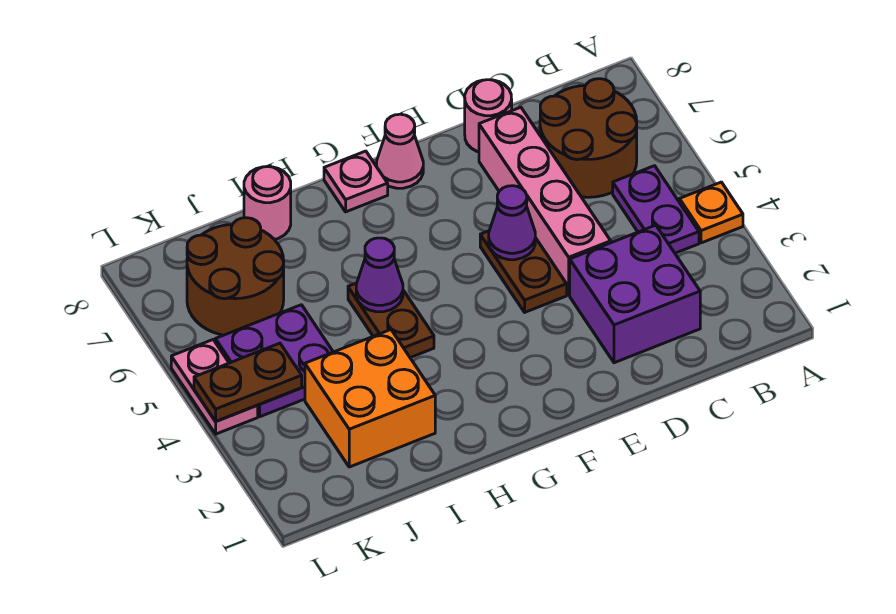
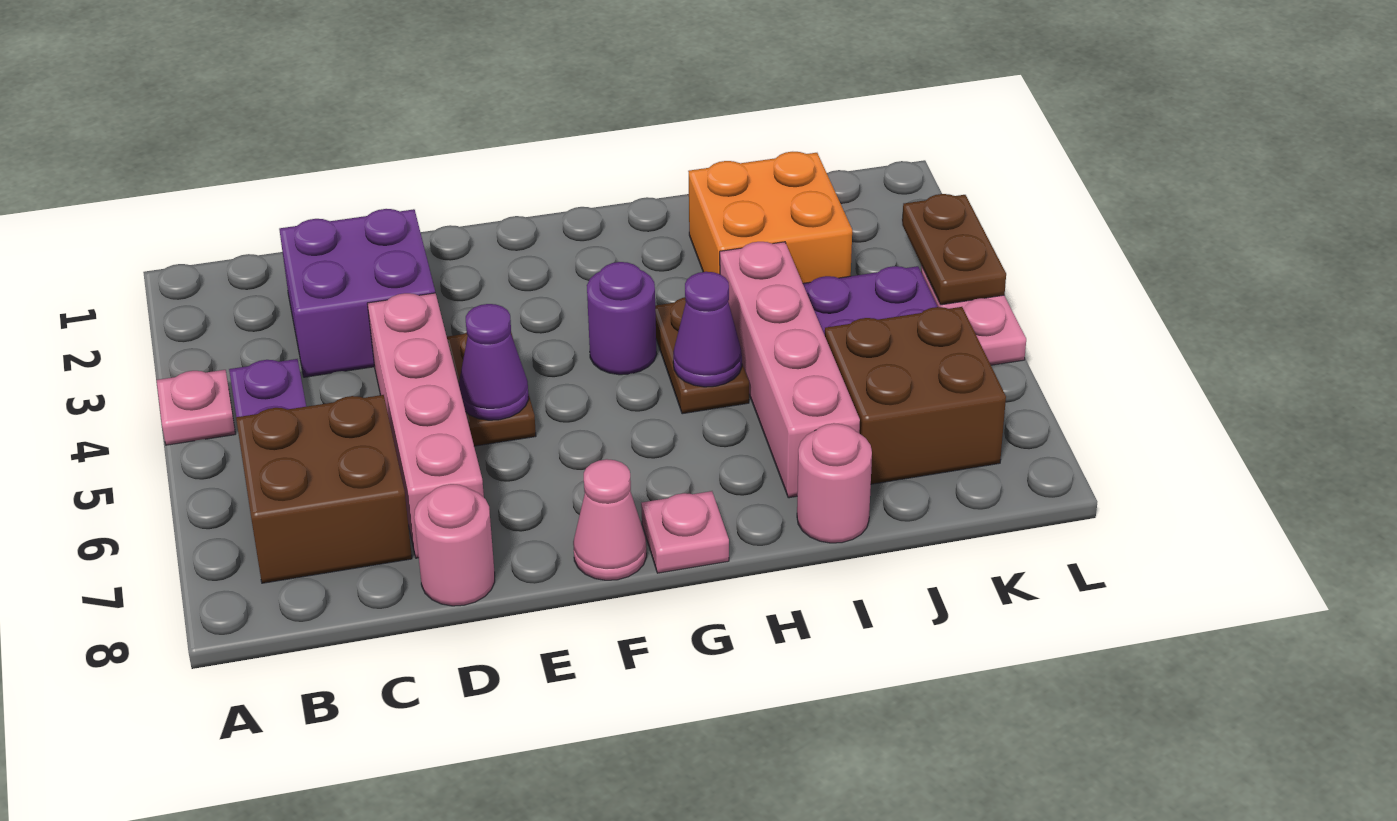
orange plate A4 level 1 -> pink plate A4 level 1
brown round brick B6:C7 level 1 -> brown brick B6:C7 level 1
none -> purple round brick G4 level 1
none -> pink brick I4:I7 level 1
brown round brick J6:K7 level 1 -> brown brick J6:K7 level 1
brown plate K4:L4 level 2 -> brown plate L3:L4 level 2

